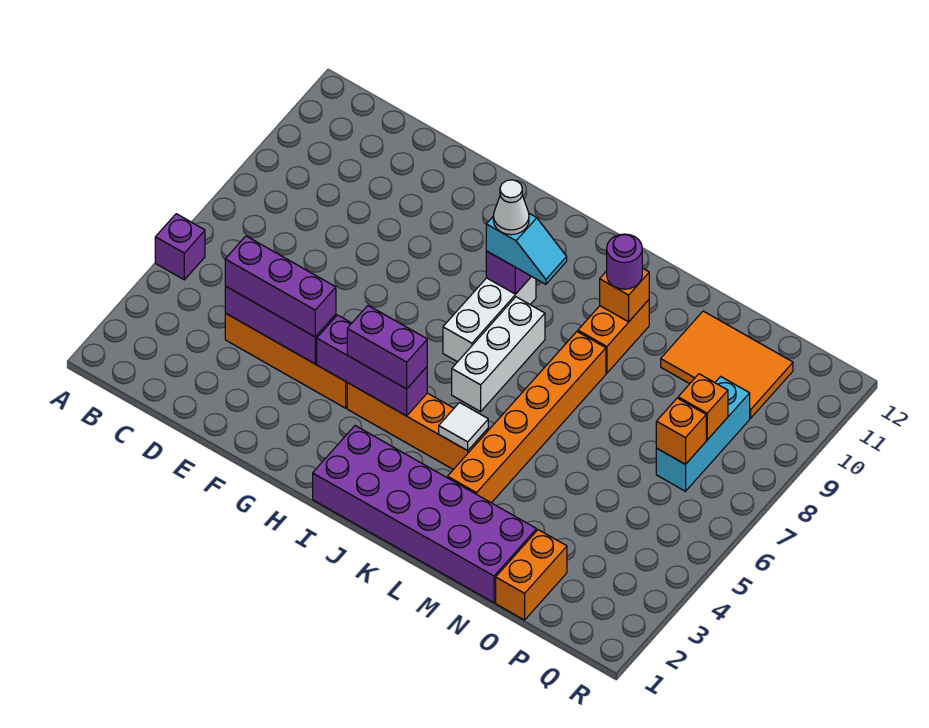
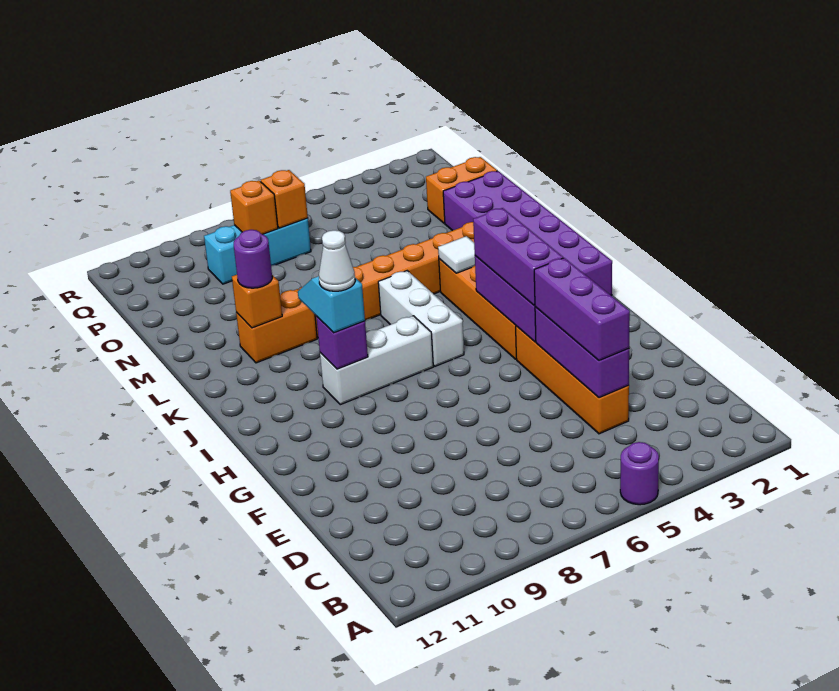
purple brick A5 level 1 -> purple round brick A5 level 1
purple brick H4:I4 level 3 -> purple brick G4:I4 level 3
white brick J6:J8 level 1 -> white brick I6:K6 level 1
orange tile N10:P11 level 1 -> none

